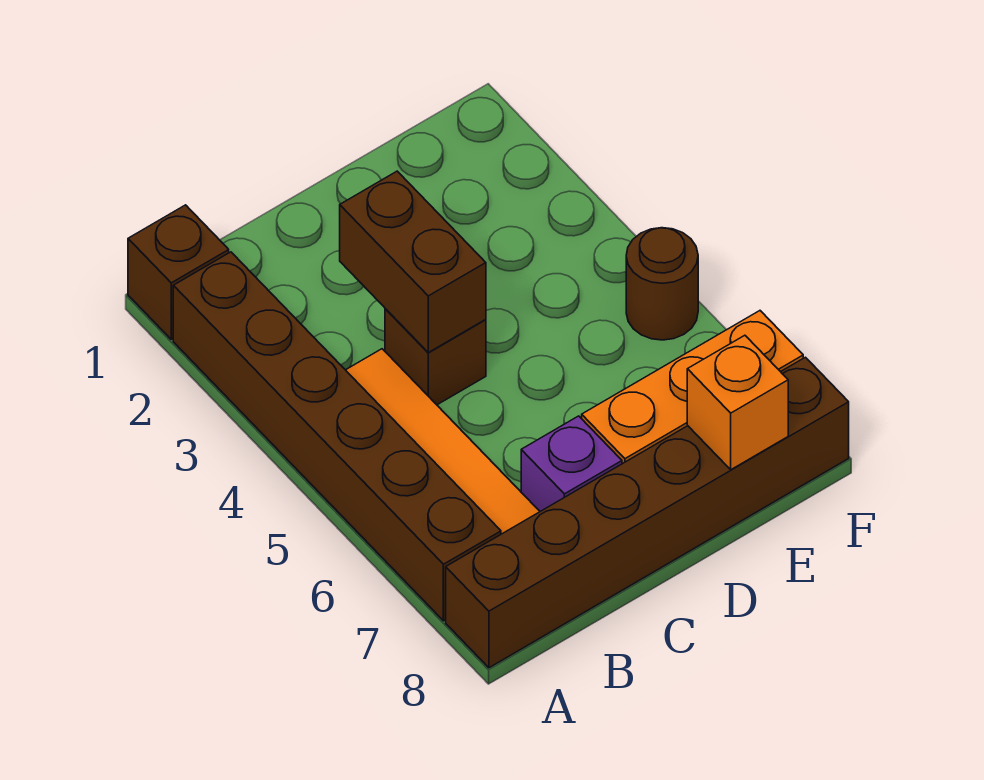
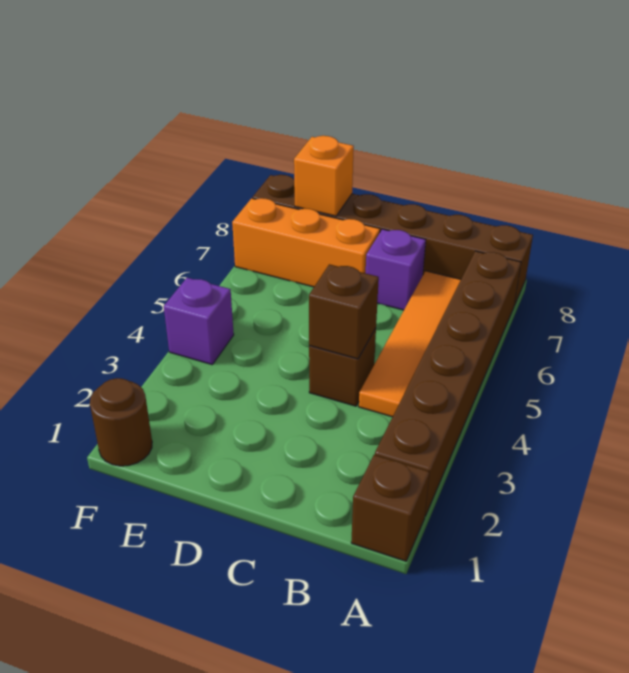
brown brick C3:C4 level 2 -> brown brick C4 level 2
none -> purple brick F4 level 1
brown round brick F5 level 1 -> brown round brick F1 level 1

